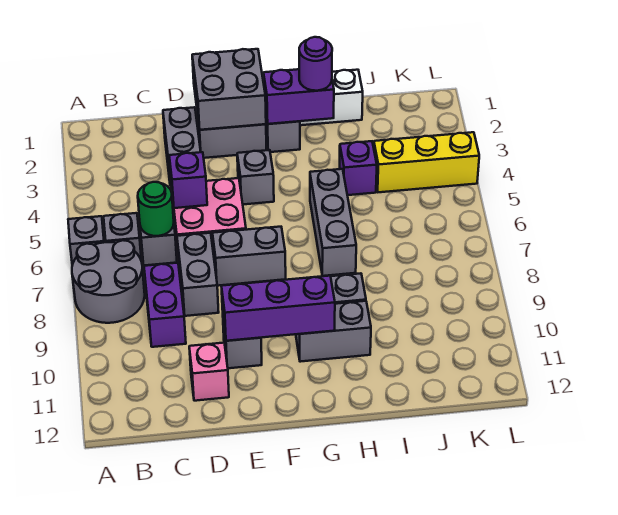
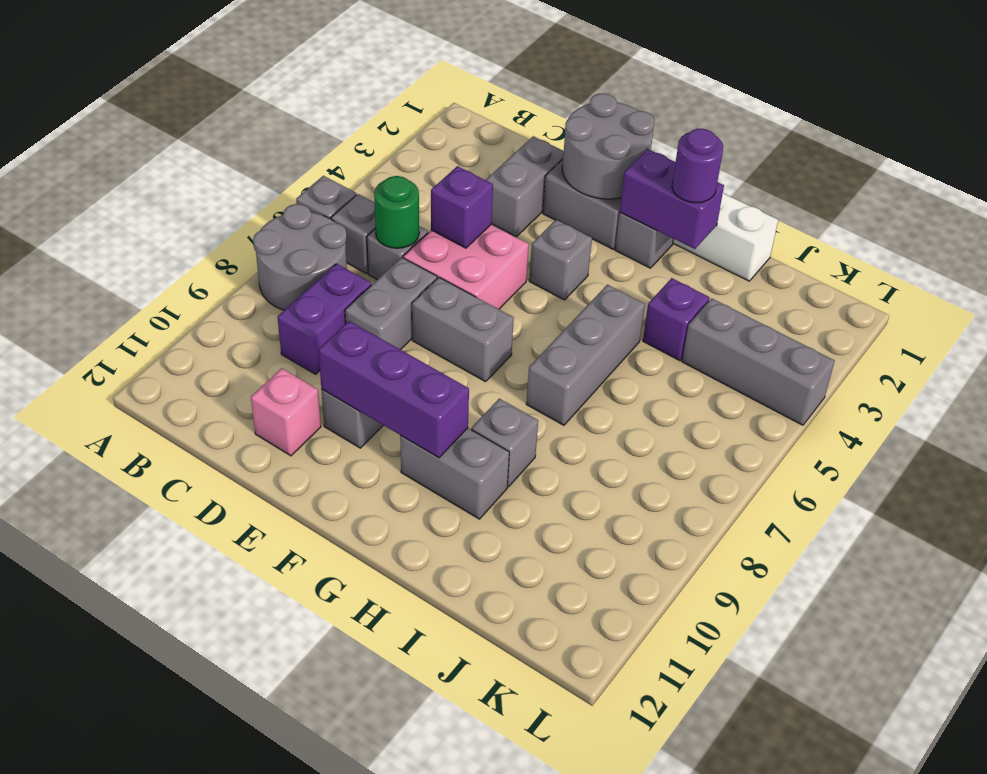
grey brick E1:F2 level 2 -> grey round brick E1:F2 level 2
yellow brick J4:L4 level 1 -> grey brick J4:L4 level 1

